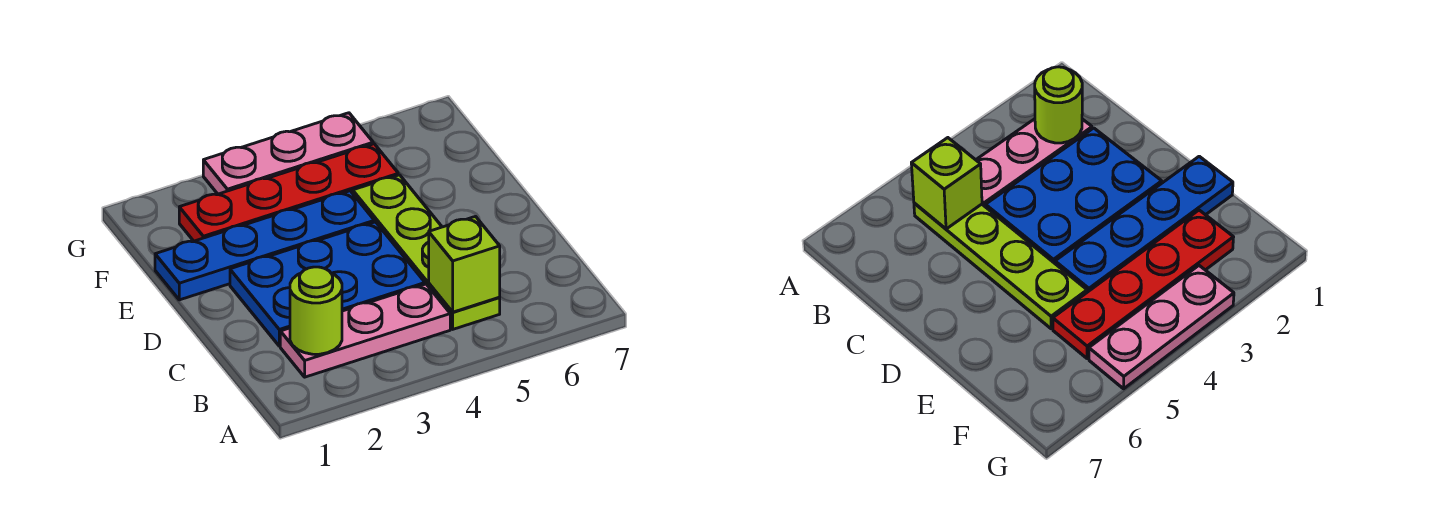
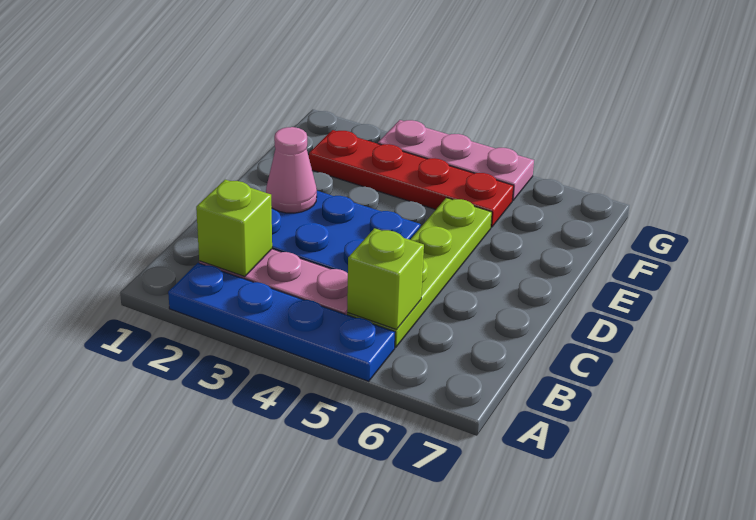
lime round brick B2 level 2 -> lime brick B2 level 2
none -> pink cone D2 level 2
blue plate E1:E4 level 1 -> blue plate A2:A5 level 1

